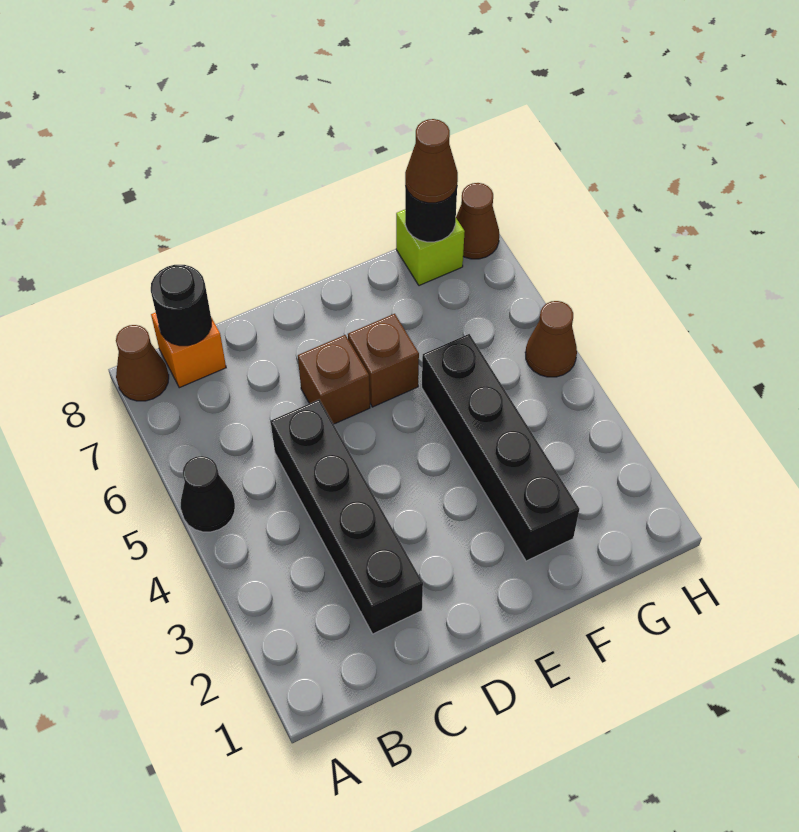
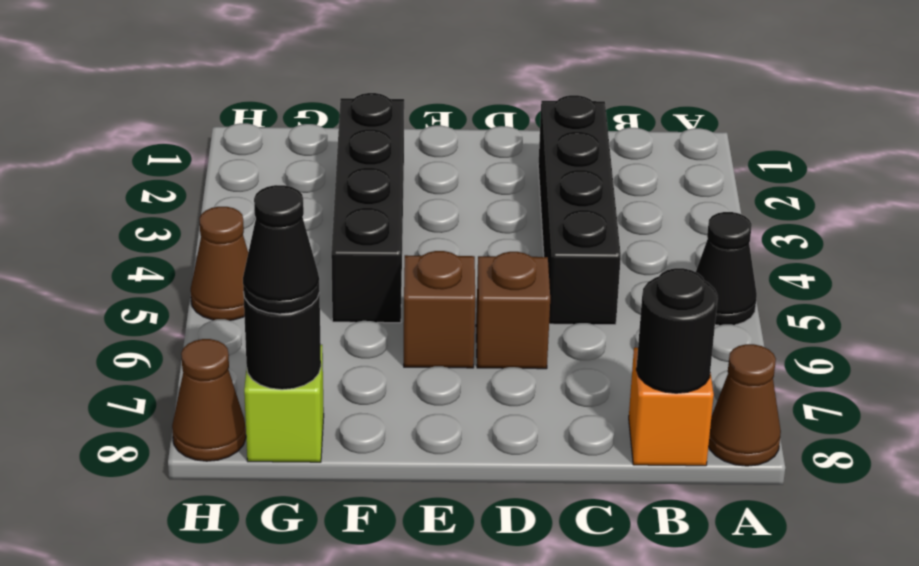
brown cone G8 level 3 -> black cone G8 level 3

